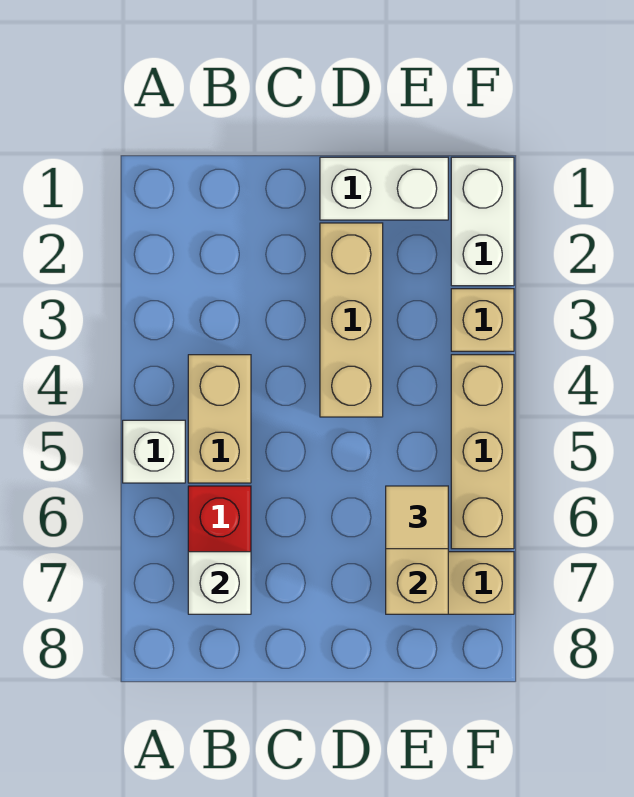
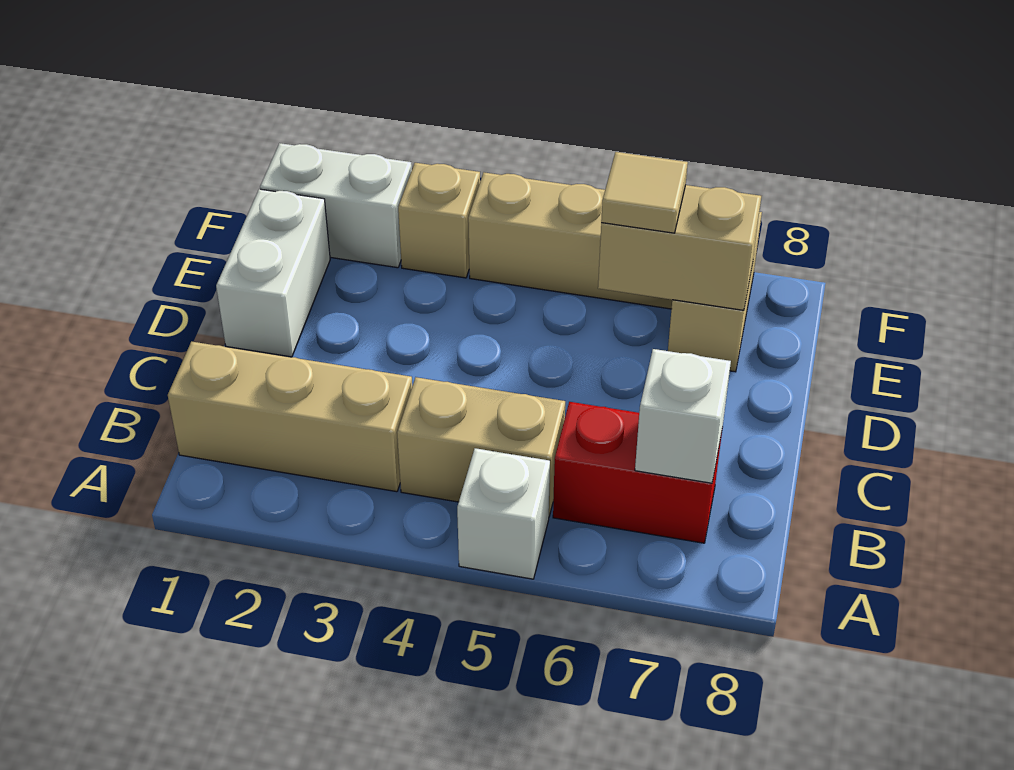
tan brick D2:D4 level 1 -> tan brick B1:B3 level 1

